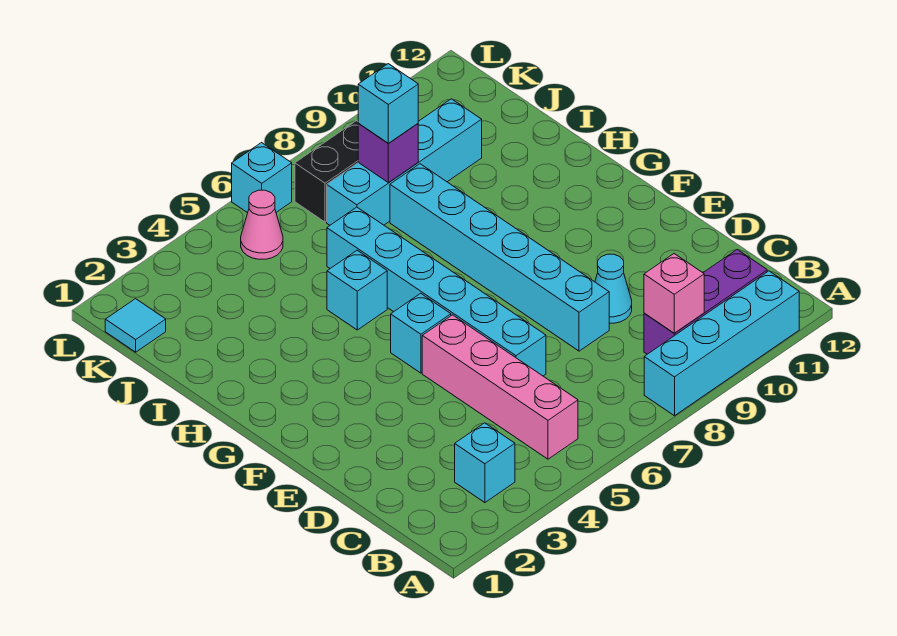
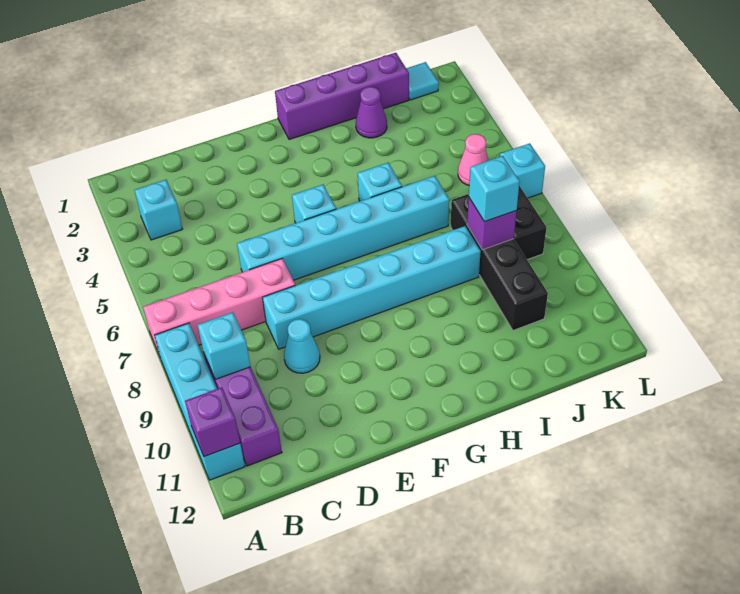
none -> purple brick A11 level 2
pink brick B5:E5 level 1 -> pink brick A7:D7 level 1
pink brick B9 level 2 -> cyan brick B9 level 2
none -> purple brick G1:J1 level 1
none -> purple cone I2 level 1
cyan brick J7:J10 level 1 -> black brick J7:J10 level 1

